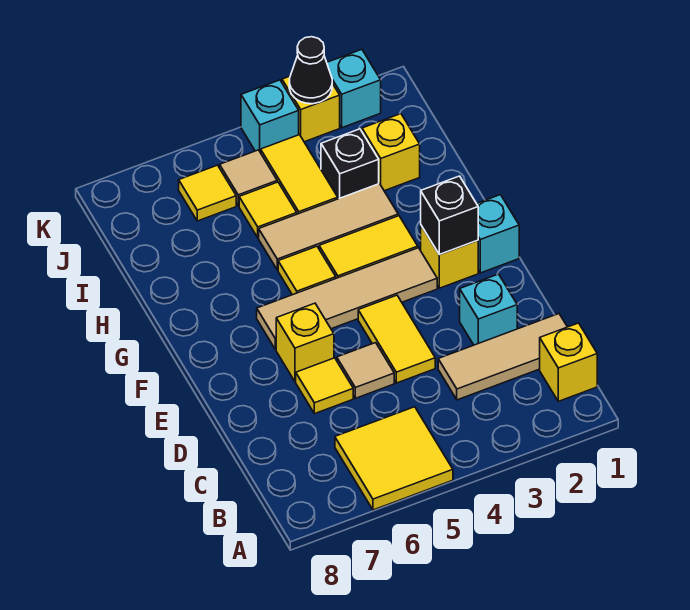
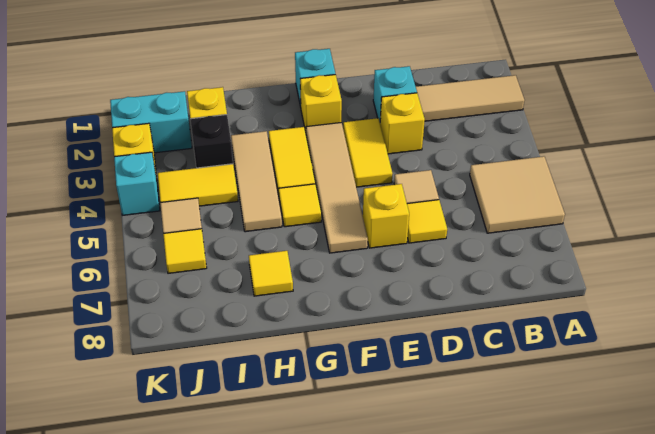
yellow tile A5:B6 level 1 -> tan tile A5:B6 level 1
yellow brick B1 level 1 -> yellow brick D3 level 1
tan tile C1:C3 level 1 -> tan tile A2:C2 level 1
yellow tile D4:E4 level 1 -> yellow tile E3:E4 level 1
black brick F2 level 2 -> none
yellow tile I5 level 1 -> yellow tile H7 level 1
cyan brick K2 level 1 -> cyan brick J2:K2 level 1
black cone K3 level 2 -> none

